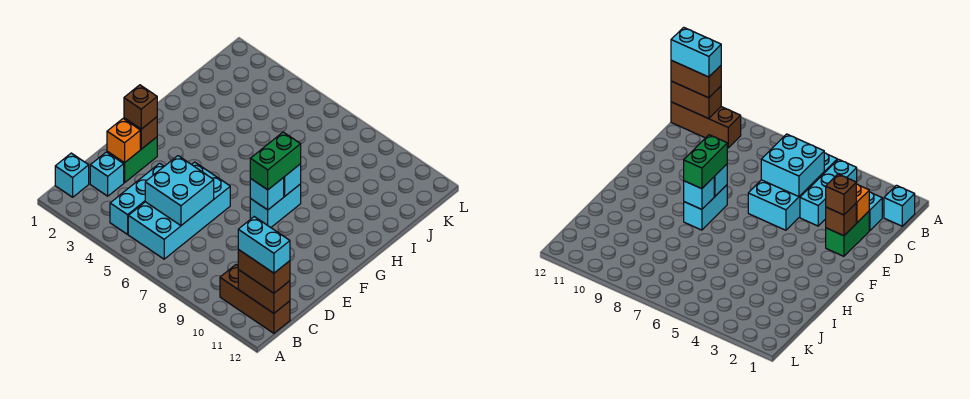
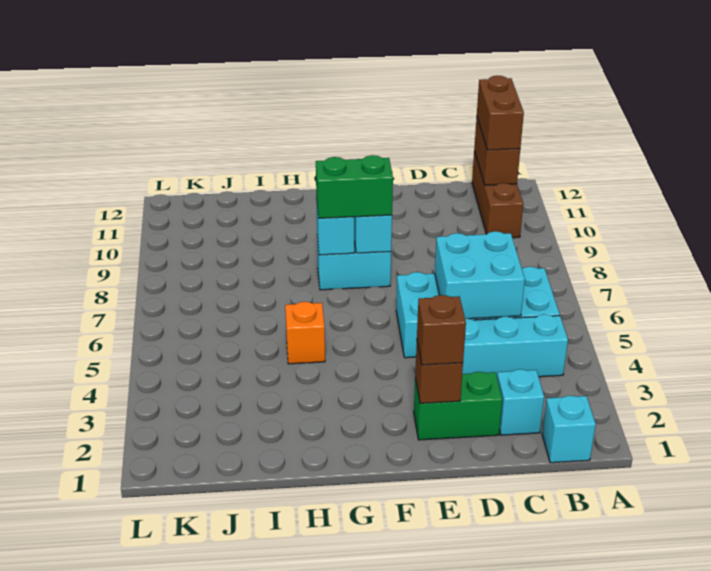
cyan brick B11:B12 level 4 -> none
orange brick D2 level 2 -> orange brick H5 level 1

